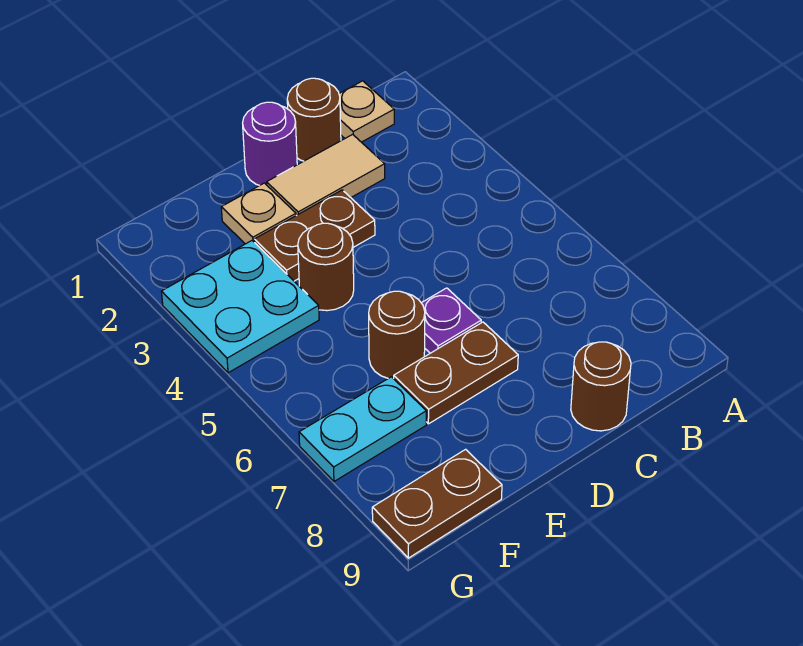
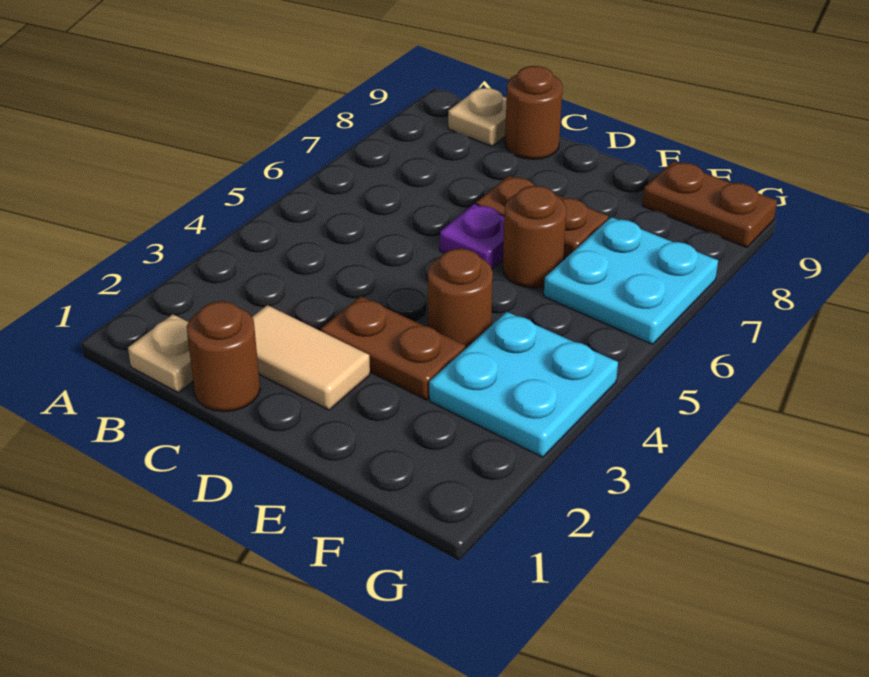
purple round brick D1 level 1 -> none
tan plate E2 level 1 -> tan plate B9 level 1
cyan plate F7:G7 level 1 -> cyan plate F6:G7 level 1

